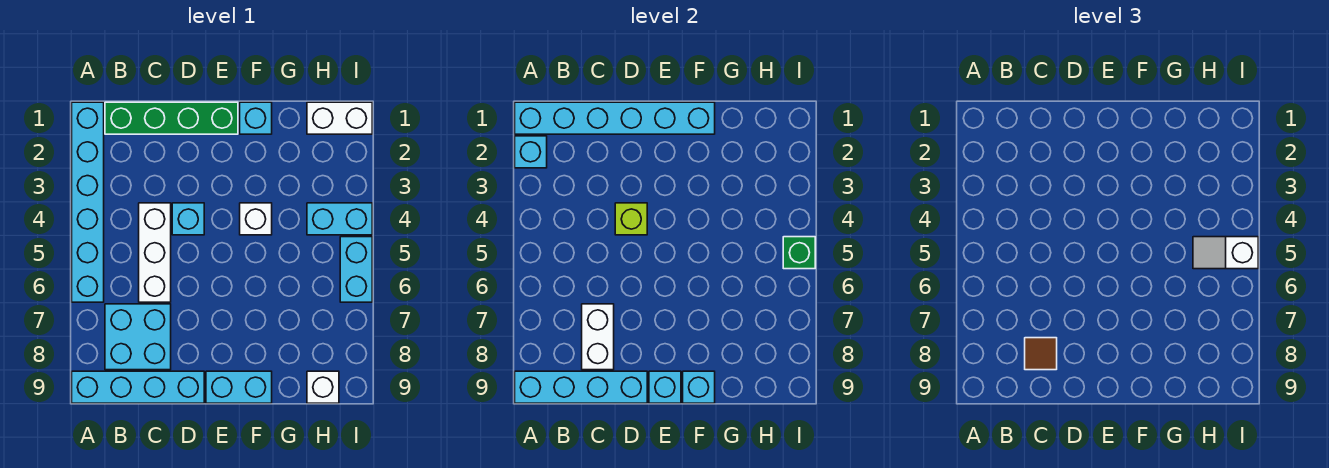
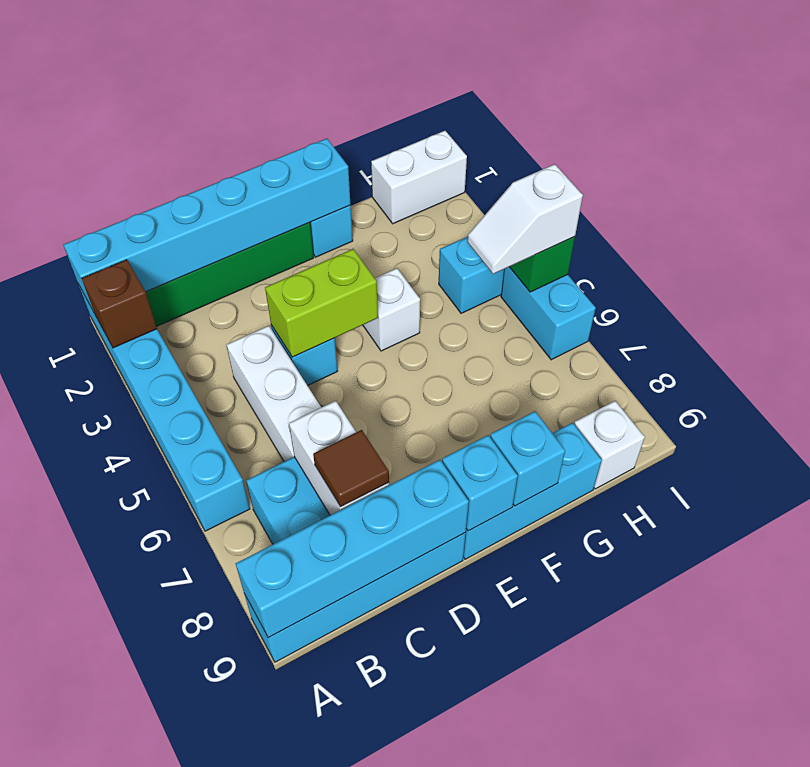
cyan brick A2 level 2 -> brown brick A2 level 2
lime brick D4 level 2 -> lime brick D4:E4 level 2
cyan brick E9:F9 level 1 -> cyan brick E9:G9 level 1

